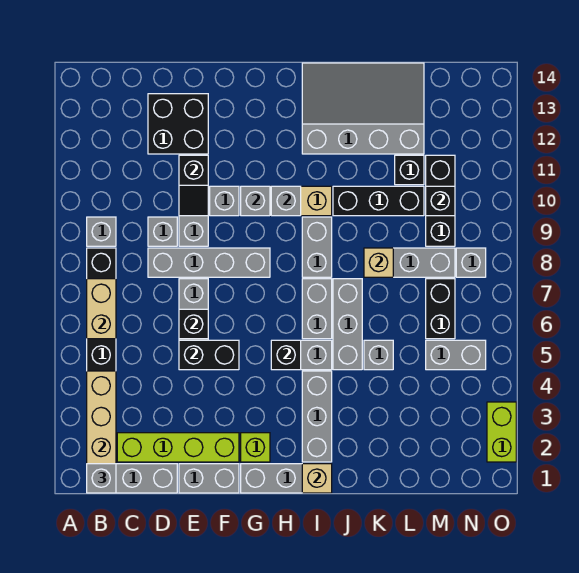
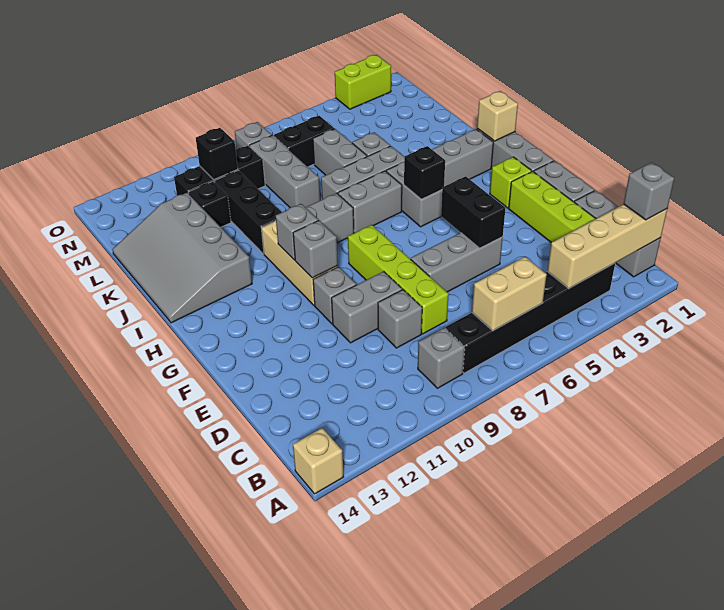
grey brick D8:G8 level 1 -> lime brick D8:G8 level 1
black brick D12:E13 level 1 -> none
black brick E6 level 2 -> none
black slope E10:E11 level 2 top 11 -> none
tan brick K8 level 2 -> tan brick A14 level 1
grey brick M5:N5 level 1 -> grey brick K6:L6 level 1

